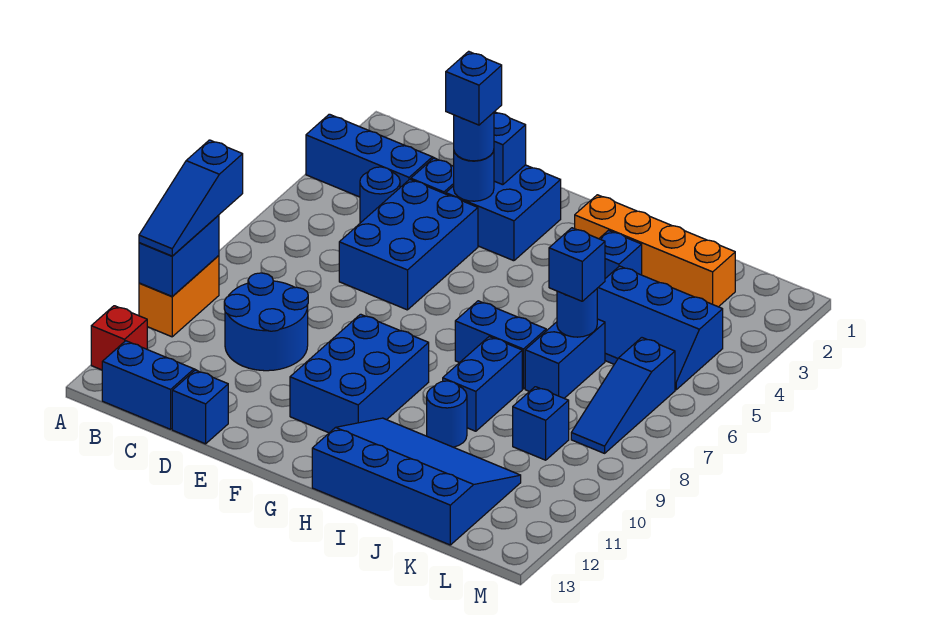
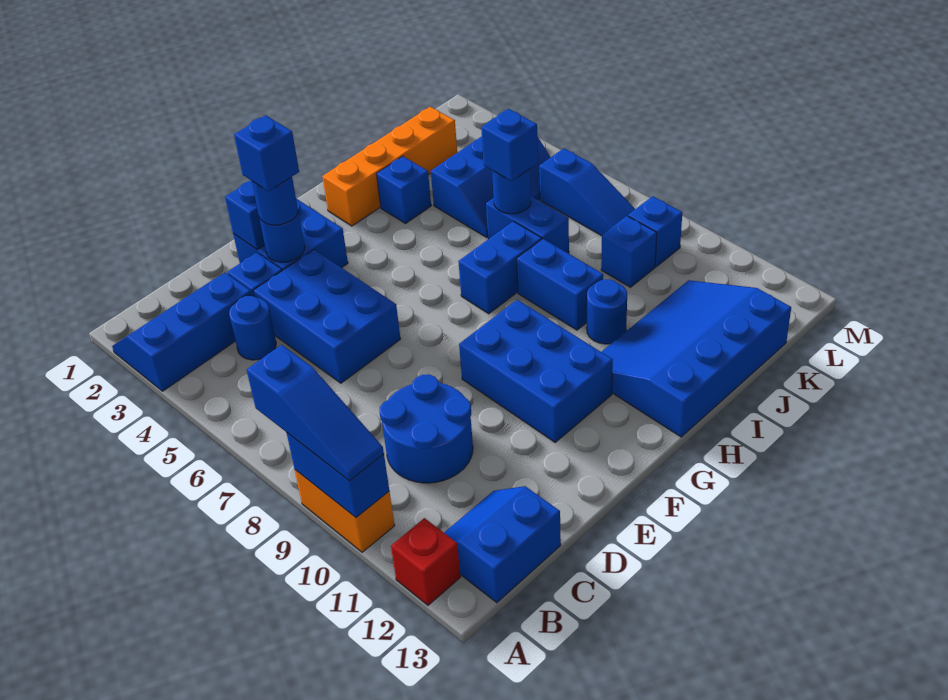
blue brick D13 level 1 -> blue brick L9 level 1

